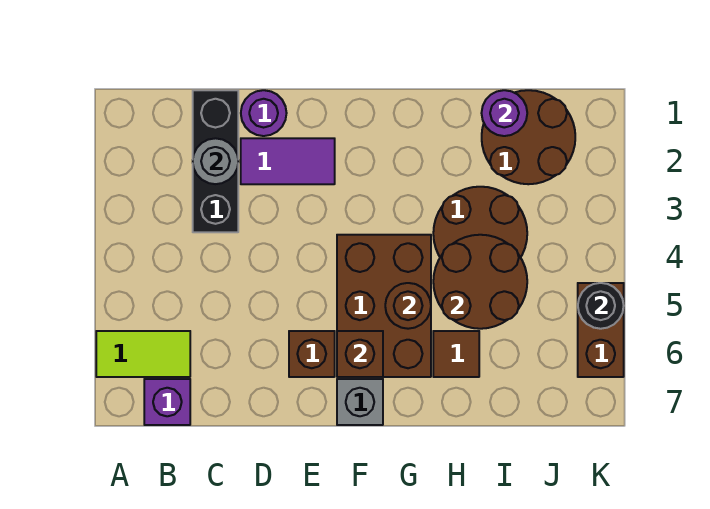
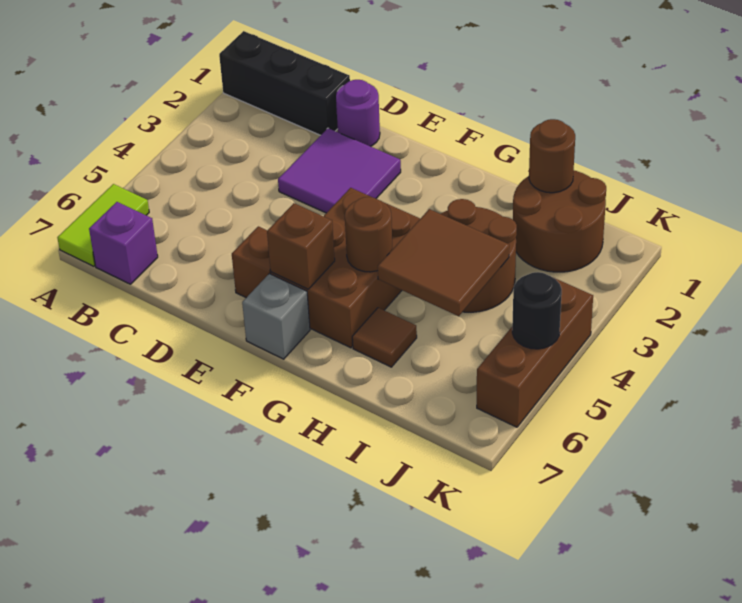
lime tile A6:B6 level 1 -> lime tile A6:A7 level 1
black brick C1:C3 level 1 -> black brick A1:C1 level 1
grey round brick C2 level 2 -> none
purple tile D2:E2 level 1 -> purple tile D2:E3 level 1
brown round brick H4:I5 level 2 -> brown tile H4:I5 level 2
purple round brick I1 level 2 -> brown round brick I1 level 2
brown brick K5:K6 level 1 -> brown brick K4:K6 level 1

